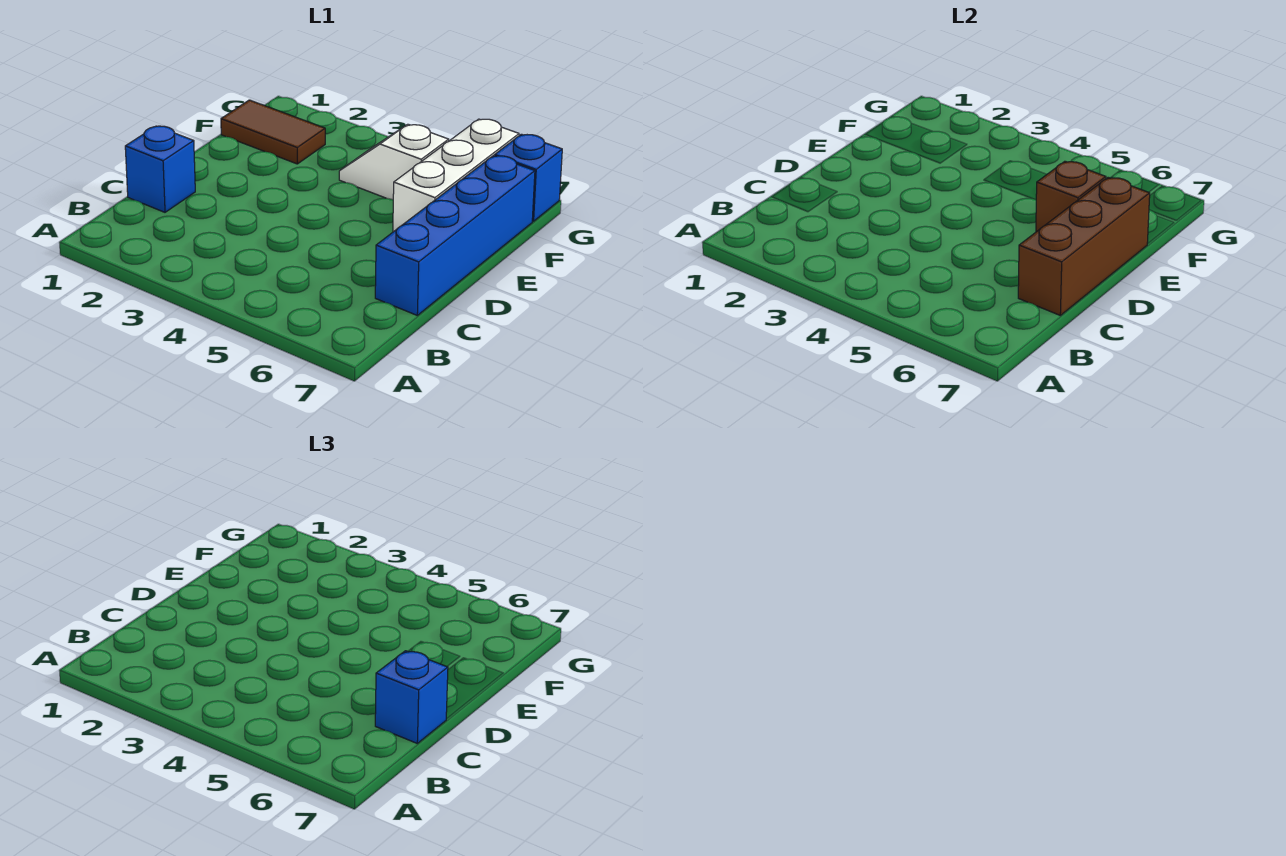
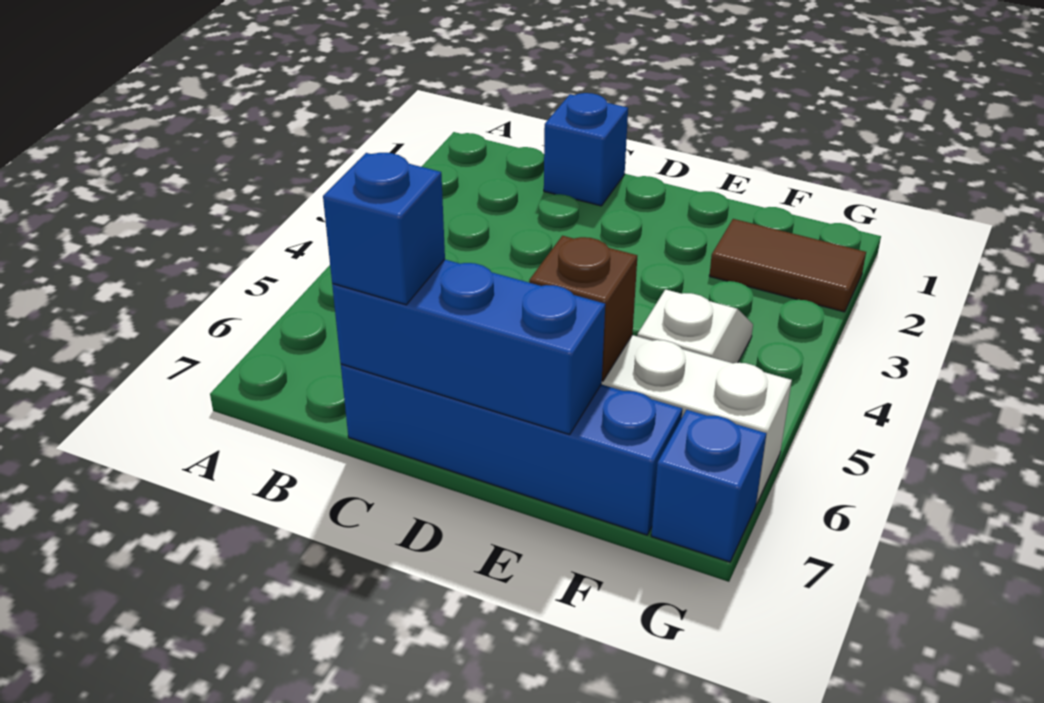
brown brick C7:E7 level 2 -> blue brick C7:E7 level 2
brown tile F1:F2 level 1 -> brown tile F2:G2 level 1

